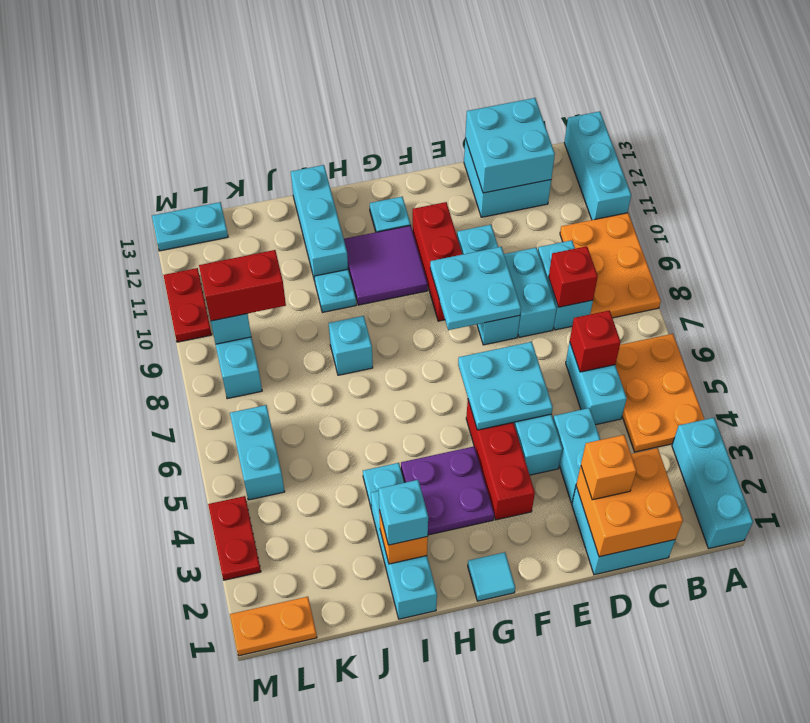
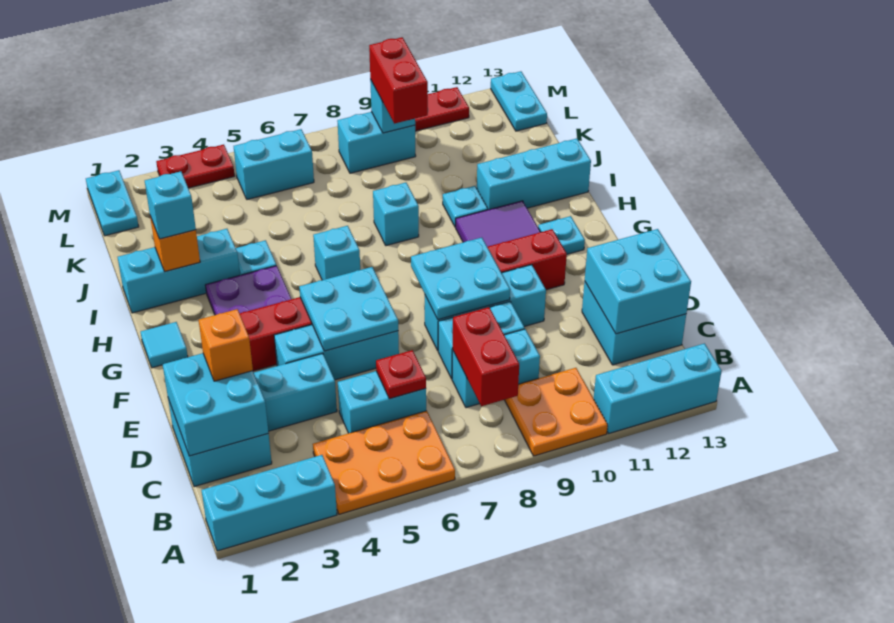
orange plate A8:B10 level 1 -> orange plate A9:B10 level 1
orange brick C1:D2 level 2 -> cyan brick C1:D2 level 2
red brick C6 level 2 -> red plate C6 level 2
red brick C8 level 2 -> red brick B8:C8 level 2
none -> cyan brick H6 level 1
orange plate L1:M1 level 1 -> cyan plate L1:M1 level 1

